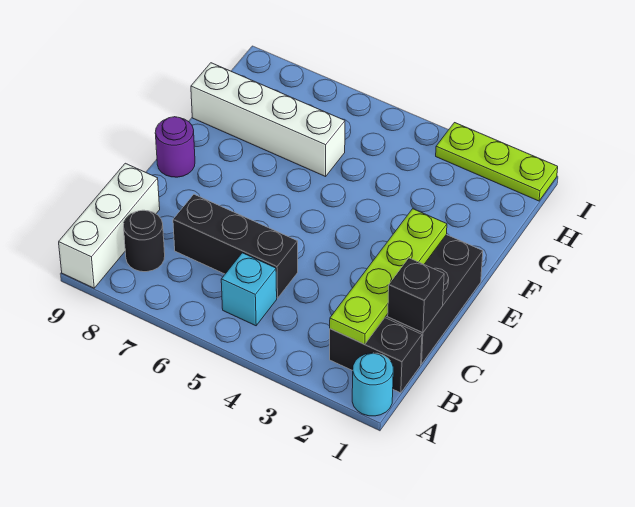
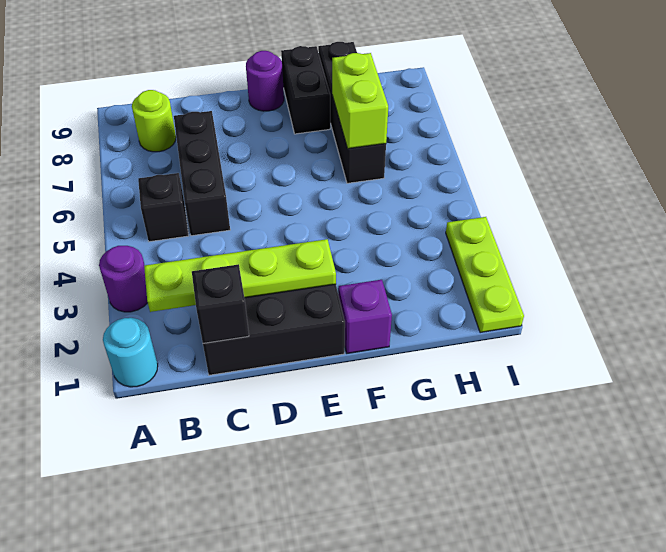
none -> purple round brick A3 level 1
white brick A9:C9 level 1 -> none
black brick B1:B2 level 1 -> black brick F8:F9 level 1
cyan brick B5 level 1 -> black brick B5 level 1
black round brick B8 level 1 -> lime round brick B8 level 1
none -> purple brick F1 level 1
white brick G6:G9 level 1 -> black brick G6:G9 level 1
none -> lime brick G6:G7 level 2

